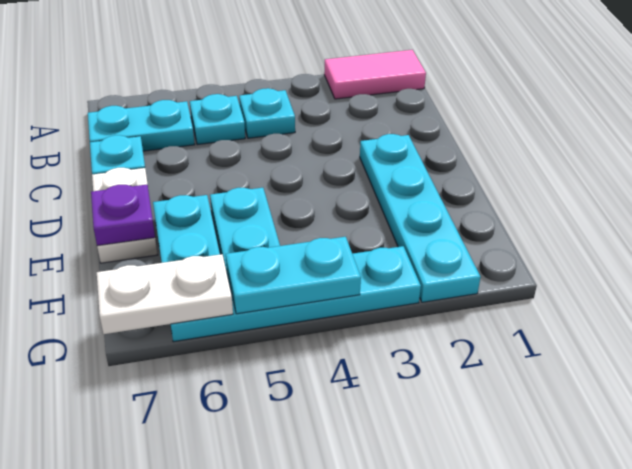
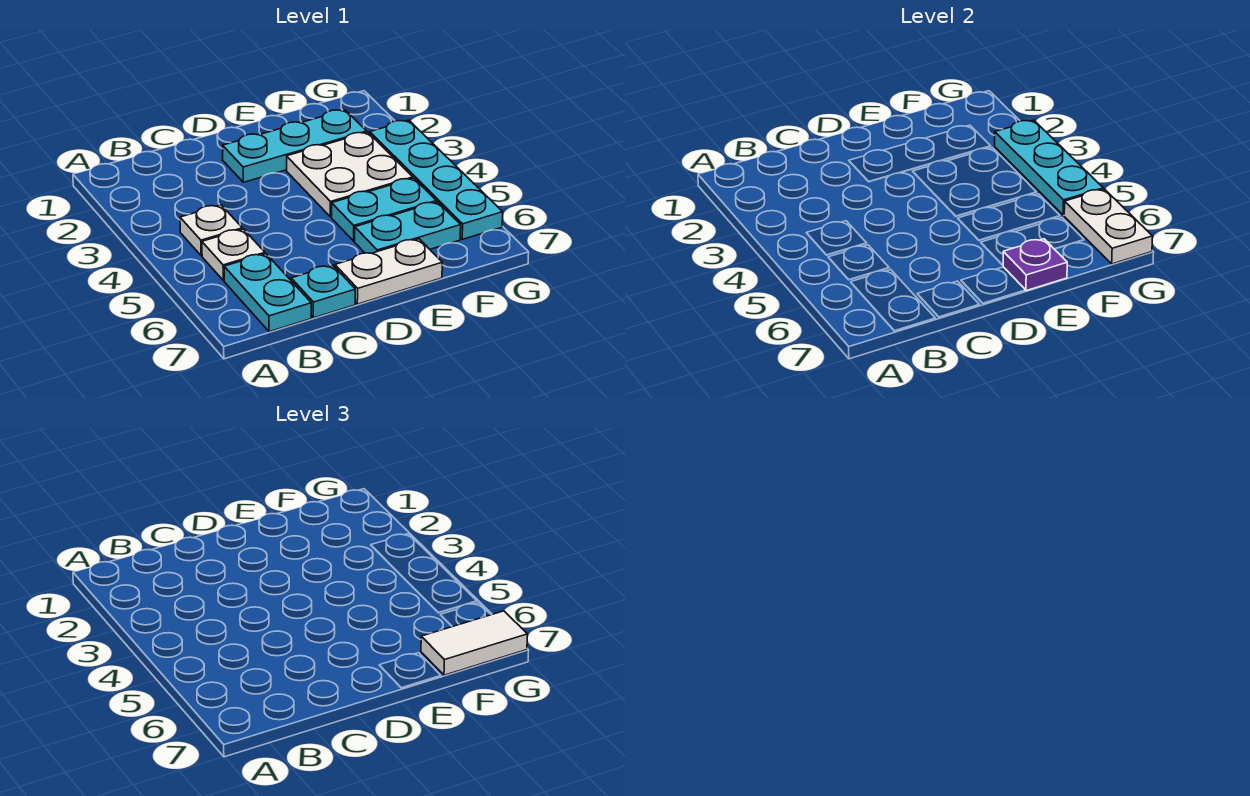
pink tile A1:A2 level 1 -> none
cyan plate B4 level 1 -> white plate B4 level 1
cyan plate B5 level 1 -> white plate B5 level 1
cyan plate D2:G2 level 1 -> cyan plate D2:F2 level 1
none -> white plate E3:F4 level 1
none -> white tile F7:G7 level 3
cyan plate G4:G5 level 2 -> cyan plate G3:G5 level 2

